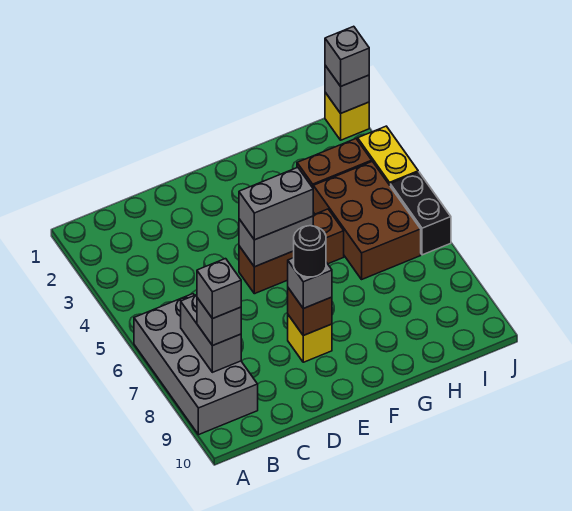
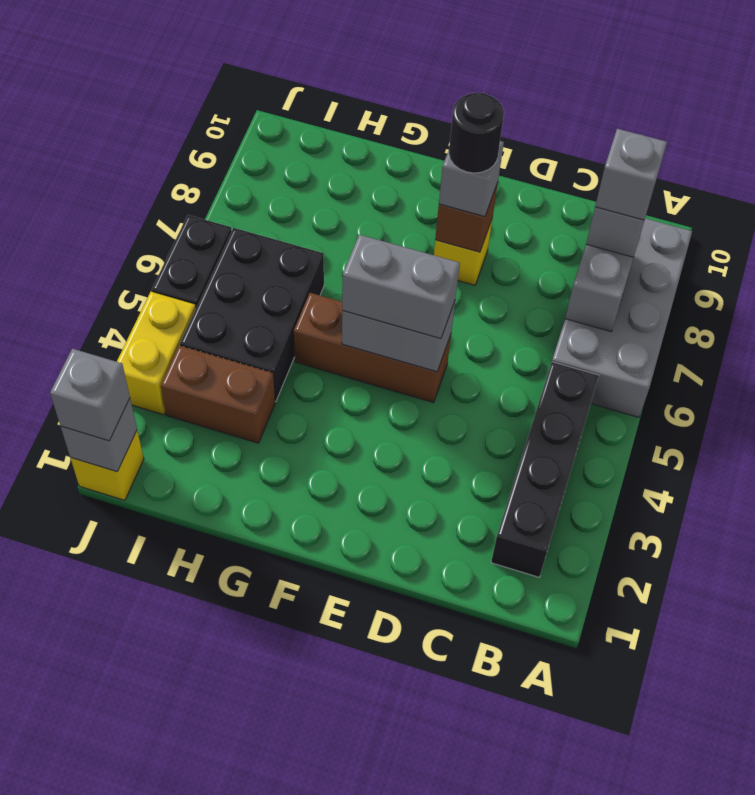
none -> black brick B2:B5 level 1
brown brick H4:I6 level 1 -> black brick H4:I6 level 1

